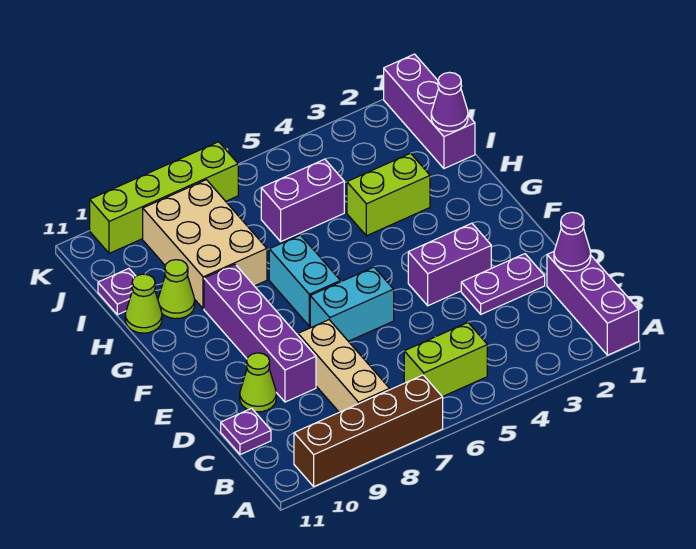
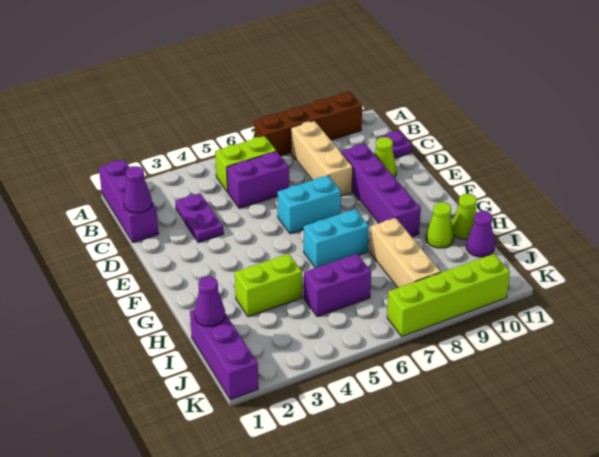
purple plate D2:D3 level 1 -> purple plate C3:D3 level 1
purple brick E3:E4 level 1 -> purple brick C5:C6 level 1
cyan brick F7:G7 level 1 -> cyan brick G6:G7 level 1
tan brick H8:J9 level 1 -> tan brick H8:J8 level 1
purple plate I11 level 1 -> purple cone I11 level 1

